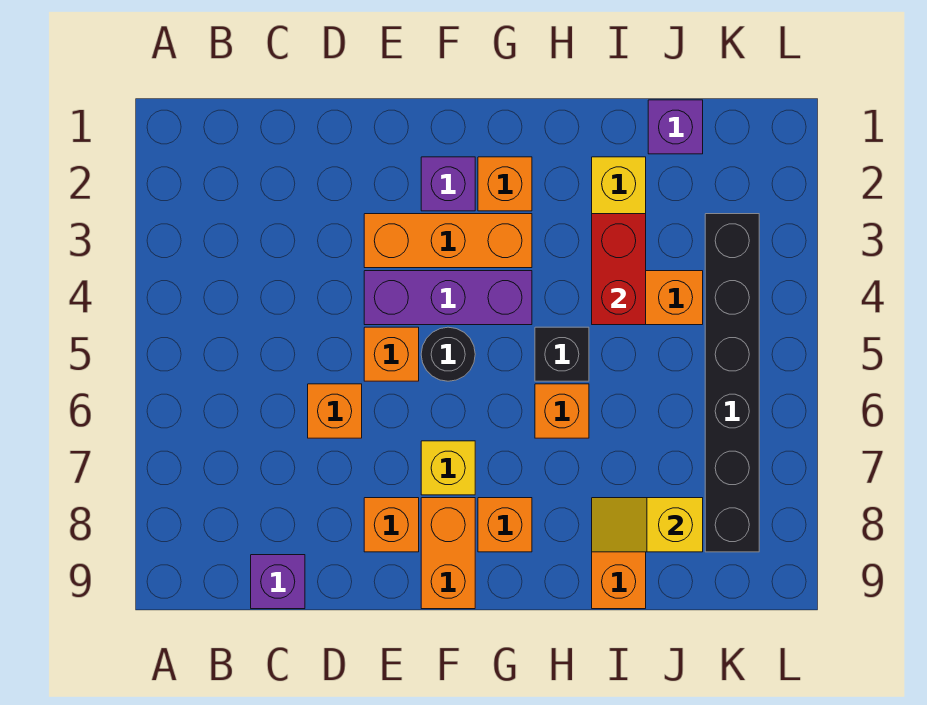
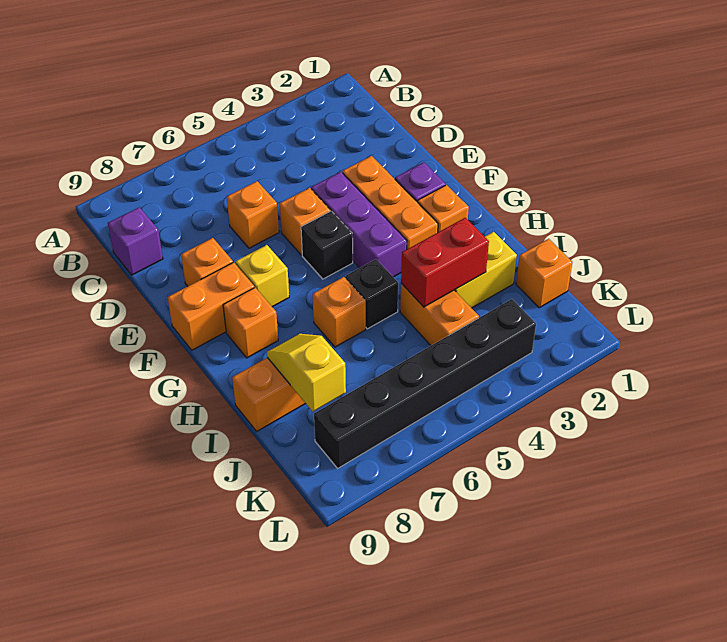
black round brick F5 level 1 -> black brick F5 level 1
purple brick J1 level 1 -> orange brick J1 level 1

